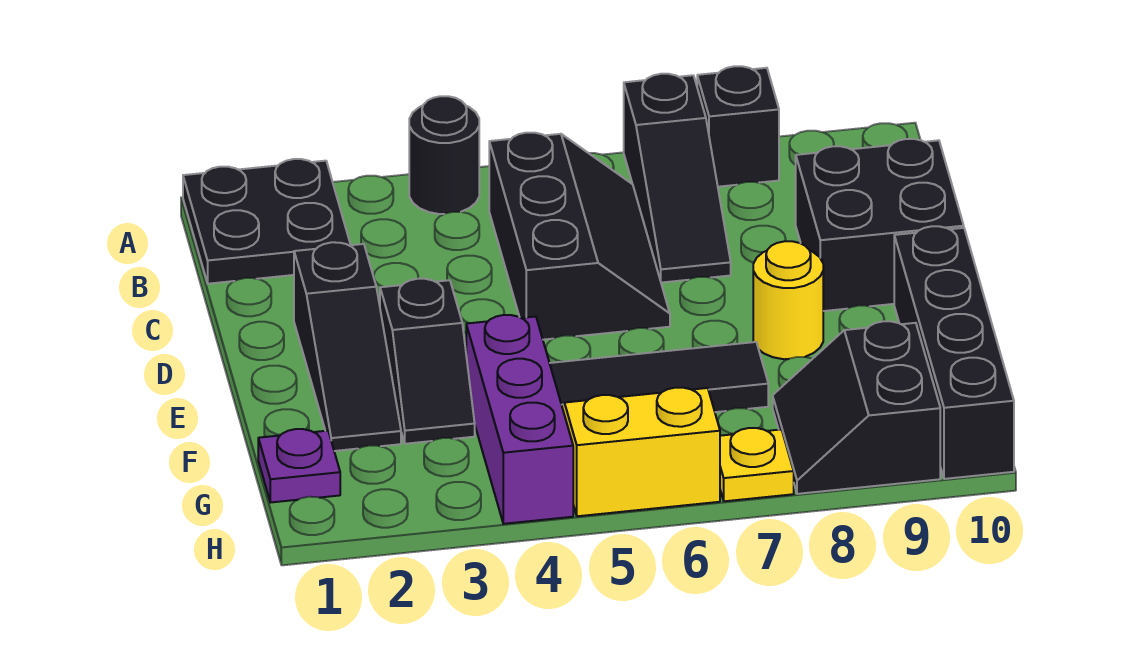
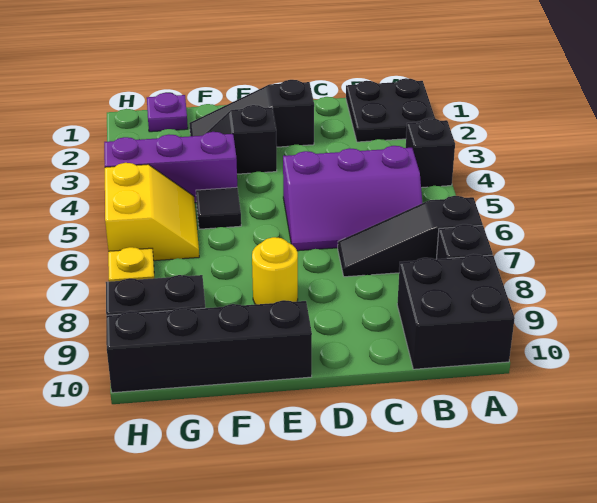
black round brick A4 level 1 -> black brick A4 level 1
black slope B5:D6 level 1 top 5 -> purple slope B5:D6 level 1 top 5
black brick C9:D10 level 1 -> black brick A9:B10 level 1
black tile F5:F7 level 1 -> black tile F5 level 1

